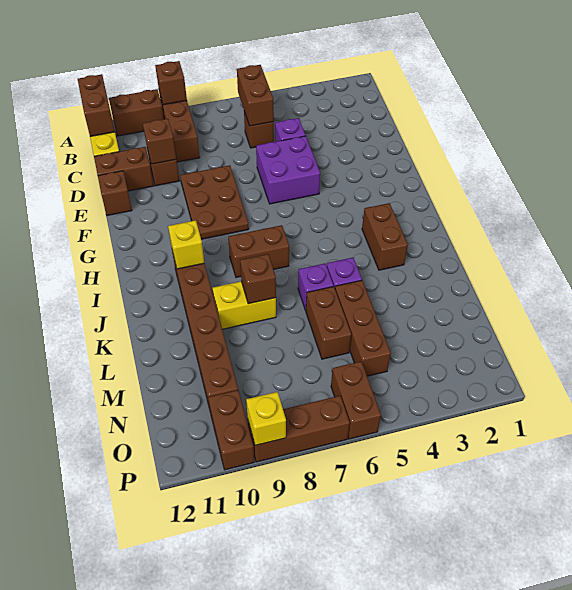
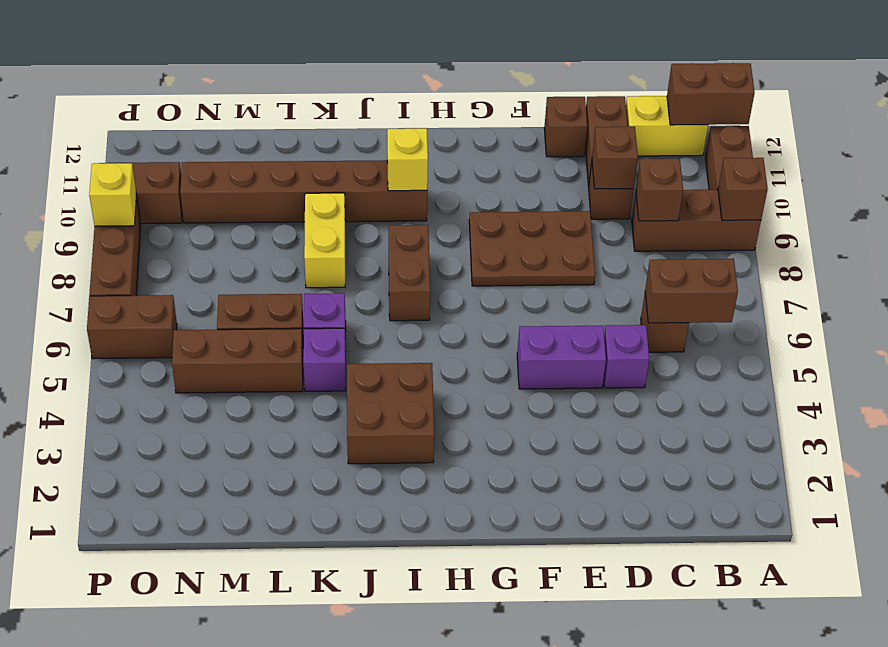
purple brick E5:F6 level 1 -> purple brick E5:F5 level 1
brown brick I3:J3 level 1 -> brown brick I3:J4 level 1
brown brick K8 level 2 -> brown brick C9 level 2

